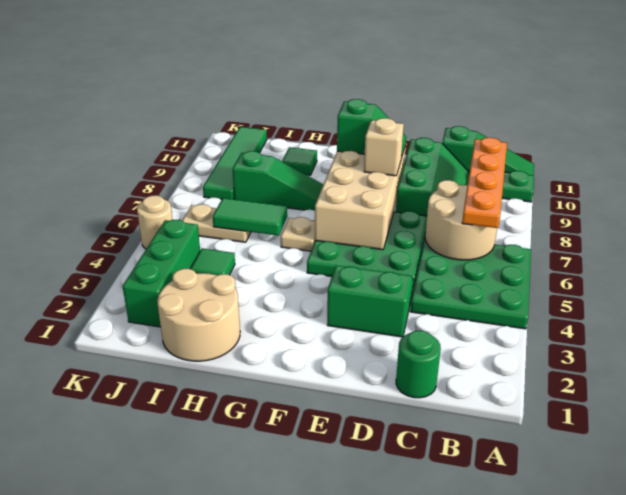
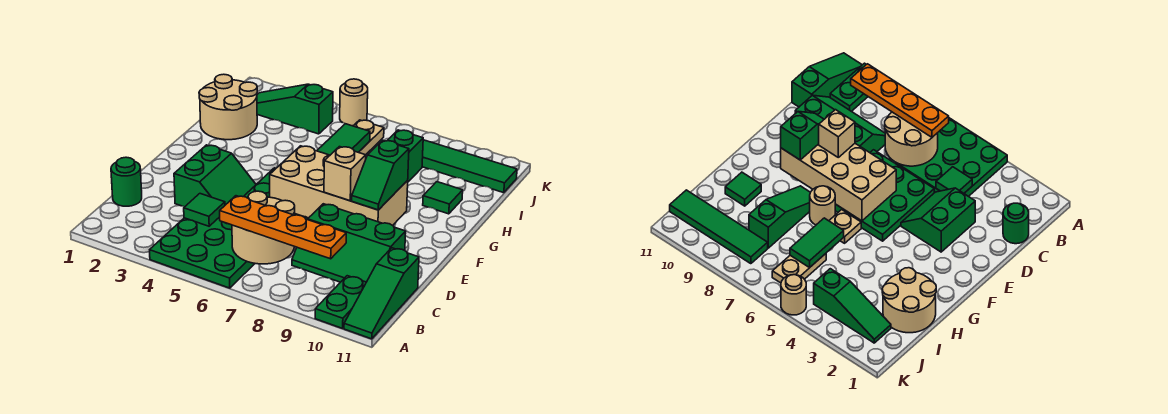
none -> tan round brick G7 level 1
green tile I4 level 1 -> green tile C4 level 2
green brick J2:J4 level 1 -> green slope J2:J4 level 1 top 4

